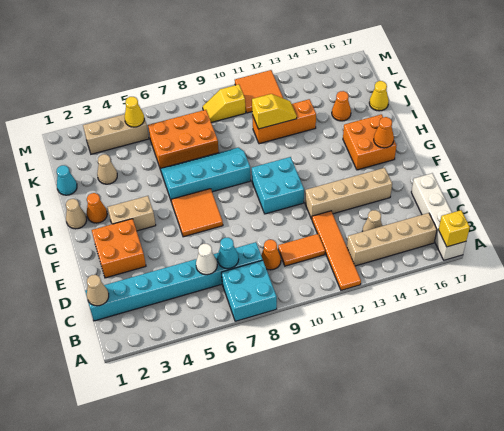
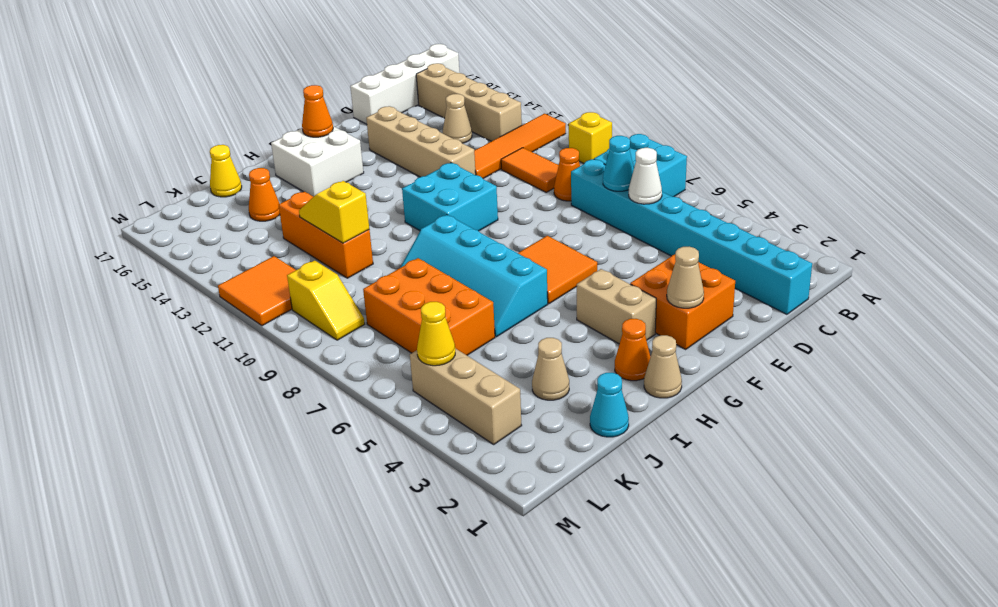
yellow brick A17 level 2 -> yellow brick A10 level 1
tan cone C1 level 2 -> tan cone F2 level 2
orange brick G15:H16 level 1 -> white brick G15:H16 level 1

